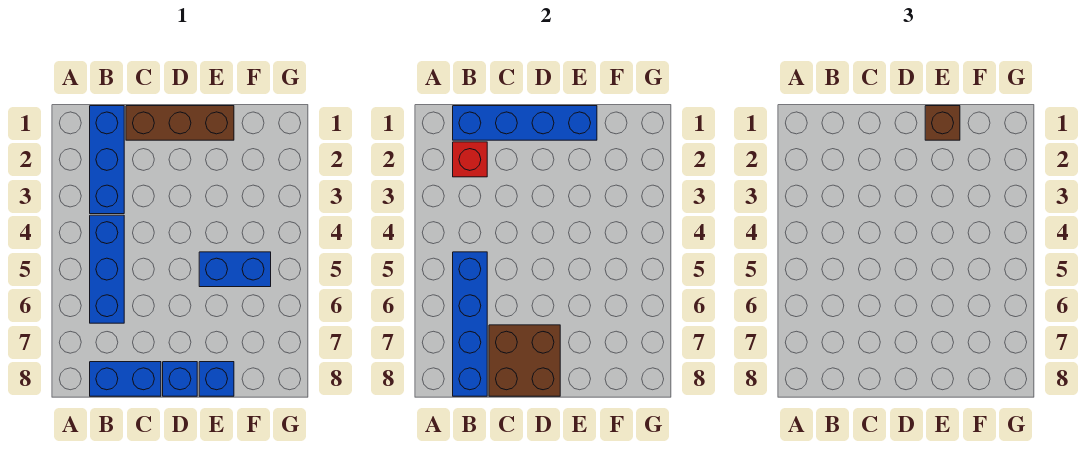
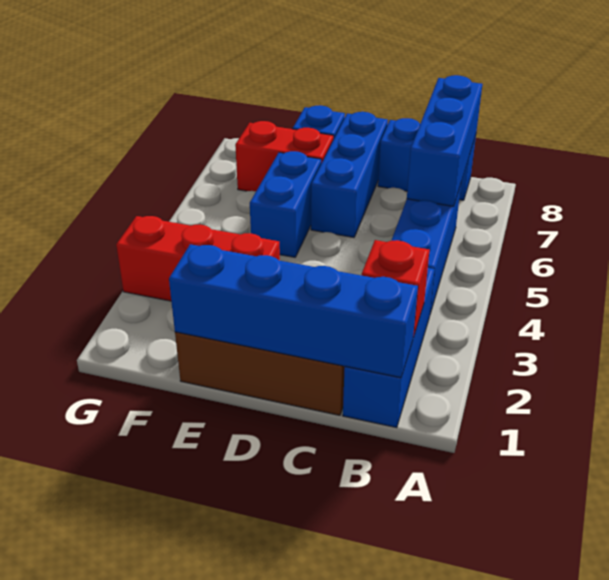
blue brick B5:B8 level 2 -> blue brick B6:B8 level 2
brown brick C7:D8 level 2 -> none
blue brick D8 level 1 -> blue brick D6:D8 level 1
brown brick E1 level 3 -> none
none -> red brick E3:G3 level 1
blue brick E5:F5 level 1 -> blue brick E5:E6 level 1
none -> red brick E7:F7 level 1

